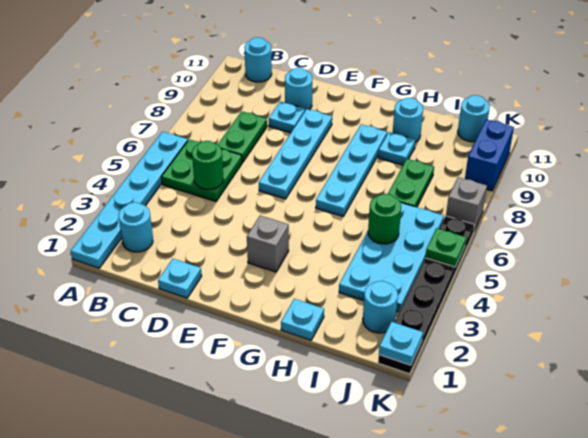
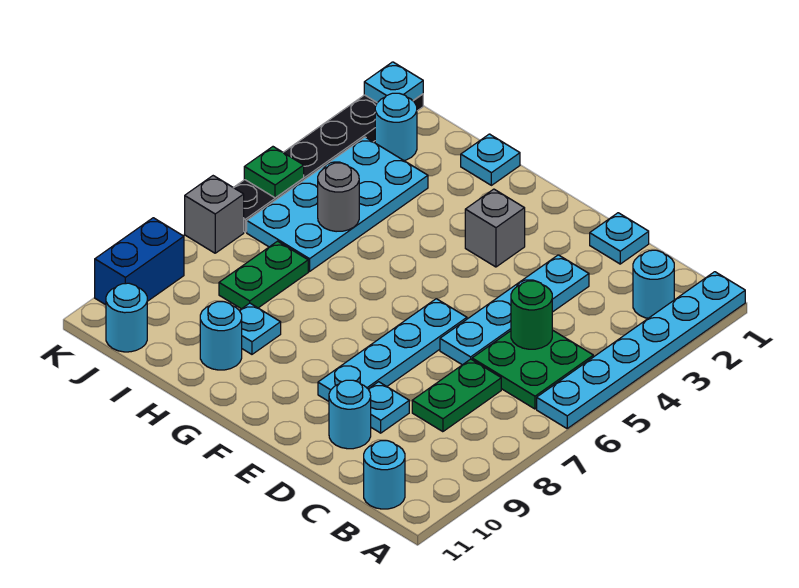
cyan plate G6:G9 level 1 -> cyan plate D3:D6 level 1
green round brick I5 level 2 -> grey round brick I5 level 2

